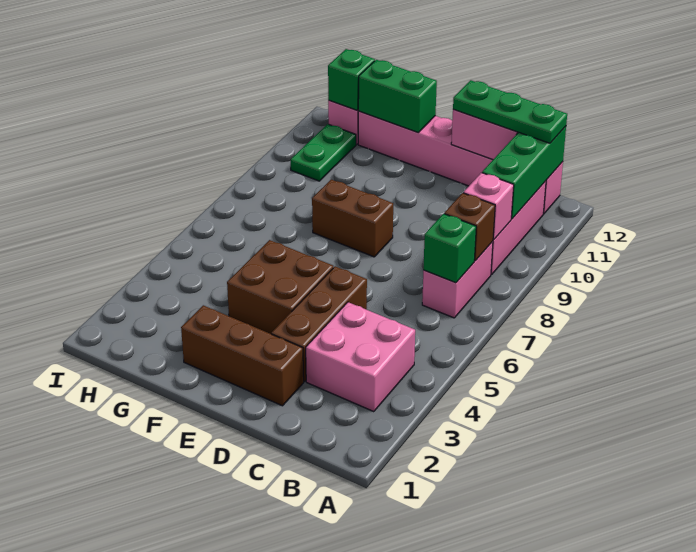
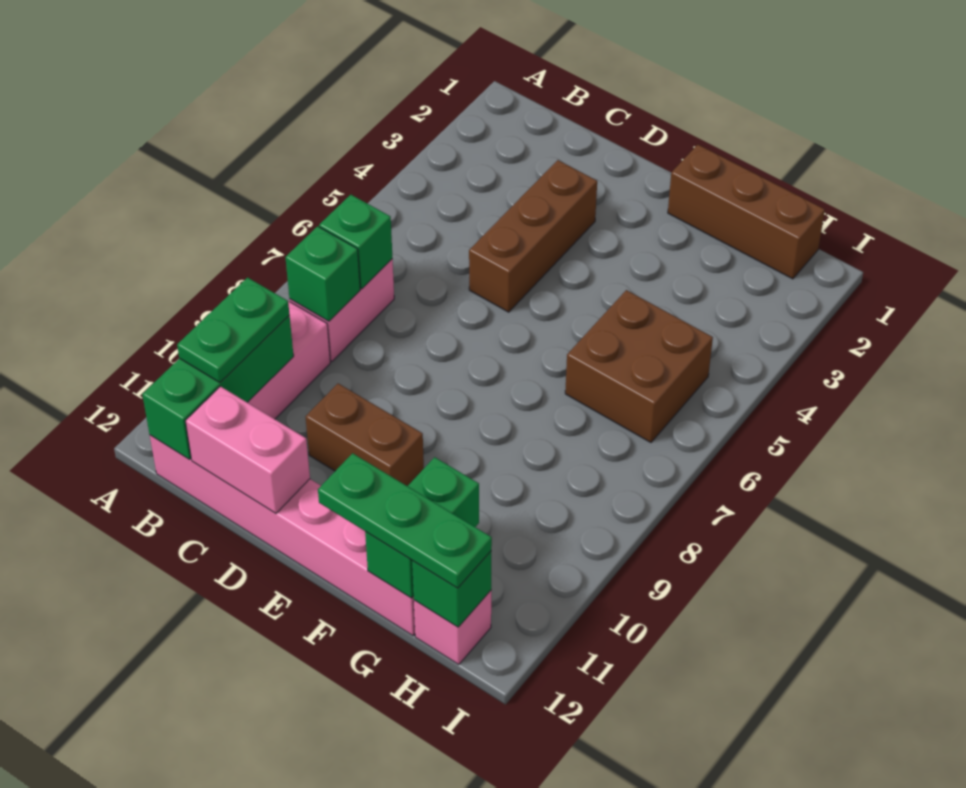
pink brick B3:C4 level 1 -> none
brown brick B8 level 2 -> green brick B8 level 2
pink brick B9 level 2 -> none
green plate B12:D12 level 3 -> green plate F12:H12 level 3
brown brick D2:F2 level 1 -> brown brick F1:H1 level 1
brown brick E4:F5 level 1 -> brown brick G5:H6 level 1
brown brick E8:F8 level 1 -> brown brick D10:E10 level 1
green brick F12:G12 level 2 -> green brick G11:G12 level 2
green plate H10:H11 level 1 -> green plate B10:B11 level 3

